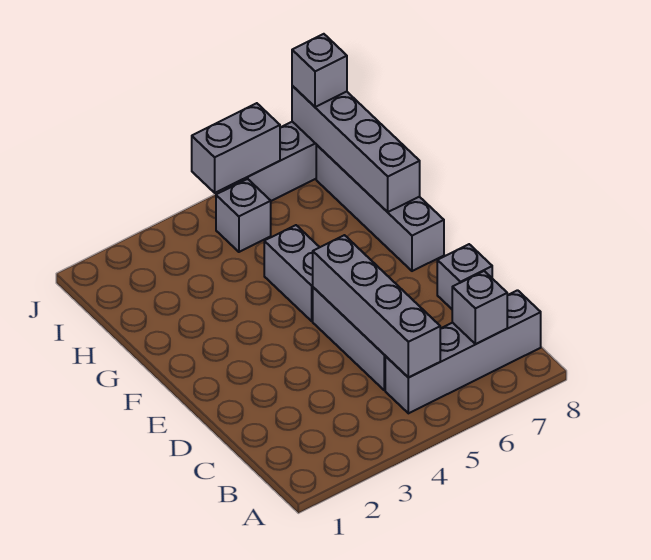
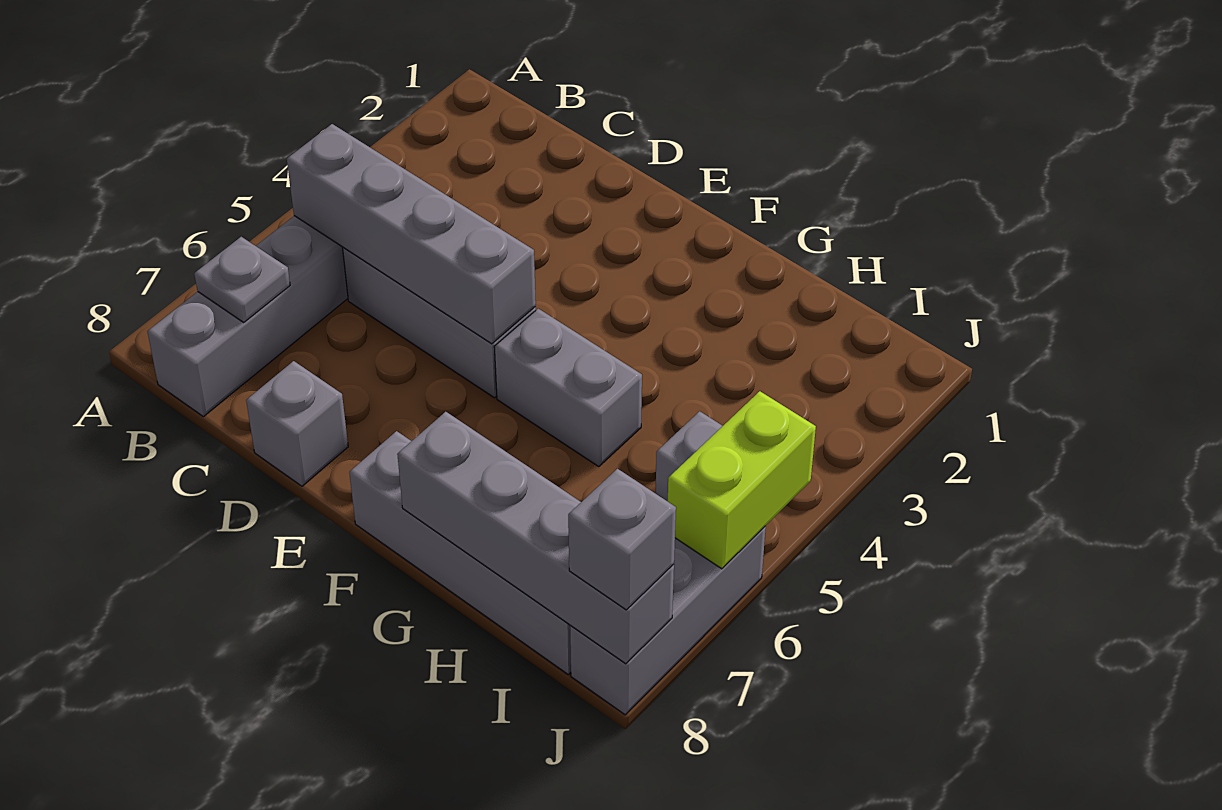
grey brick B7 level 2 -> grey plate B7 level 2
grey brick J5:J6 level 2 -> lime brick J5:J6 level 2

